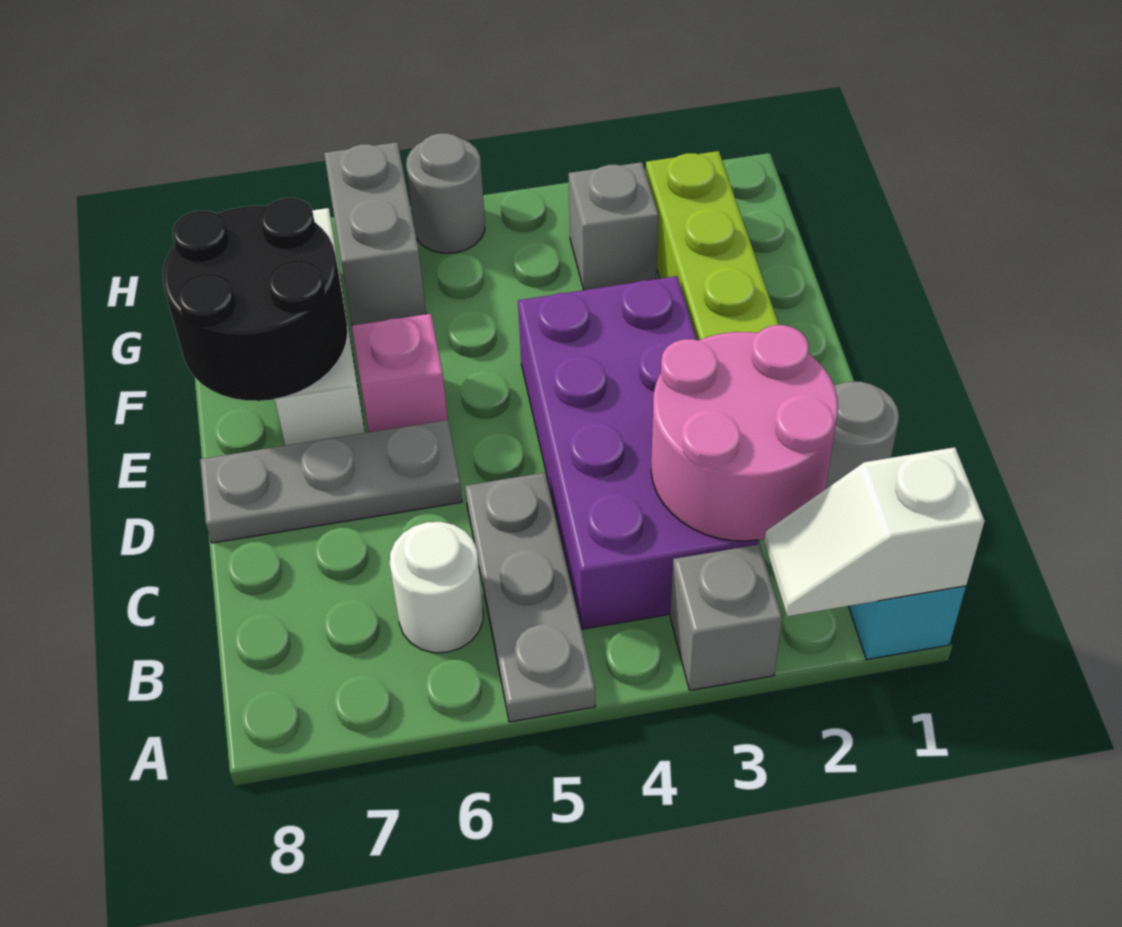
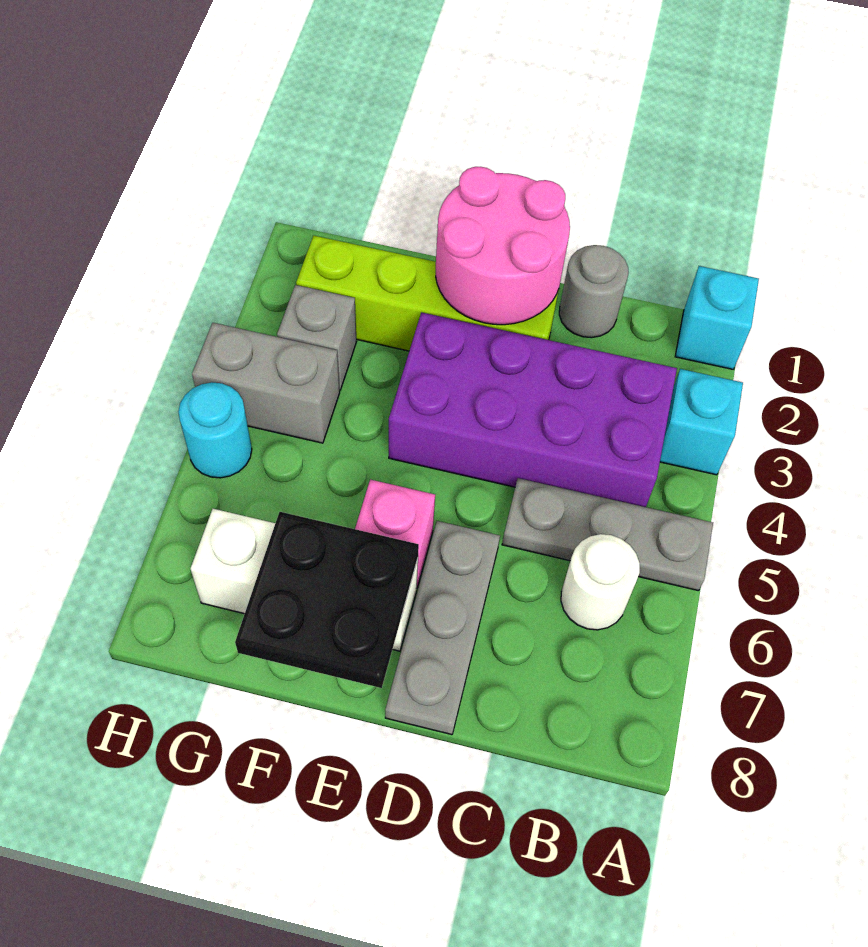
white slope A1:A2 level 2 top 1 -> none
grey brick A3 level 1 -> cyan brick A3 level 1
pink round brick B2:C3 level 2 -> pink round brick D1:E2 level 2
black round brick E7:F8 level 2 -> black plate E7:F8 level 2
grey brick G6:H6 level 1 -> grey brick G4:H4 level 1
grey round brick H5 level 1 -> cyan round brick H5 level 1

